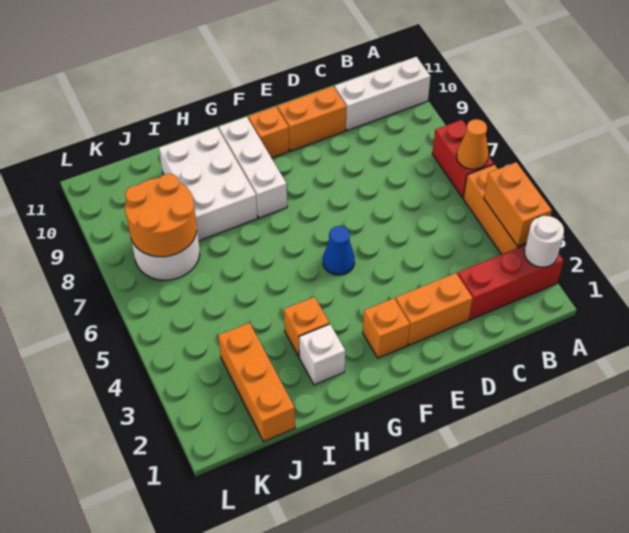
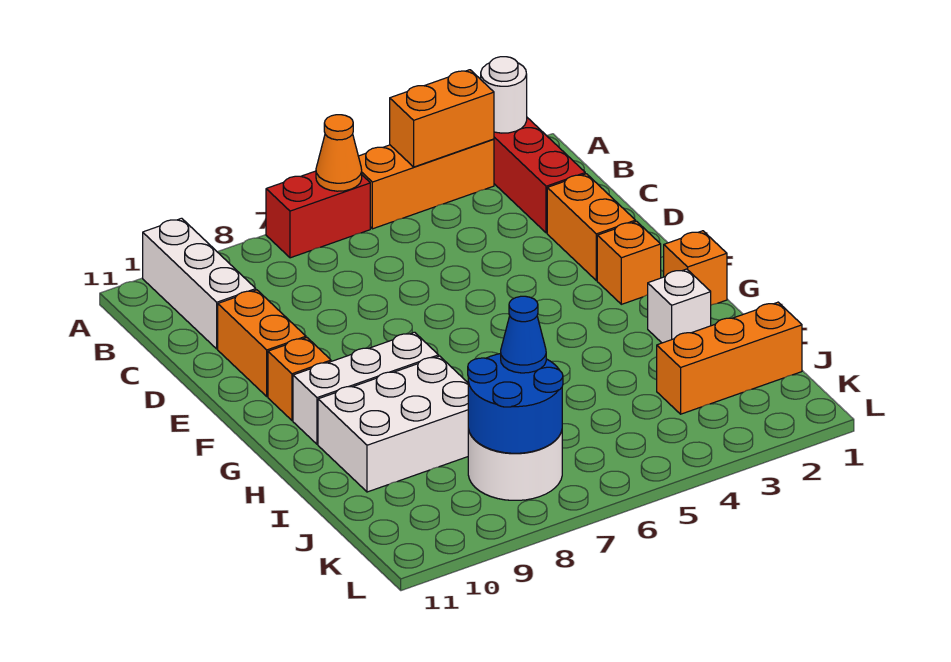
blue cone F5 level 1 -> blue cone J7 level 3
orange brick H3 level 1 -> orange brick G1 level 1
orange round brick J7:K8 level 2 -> blue round brick J7:K8 level 2

